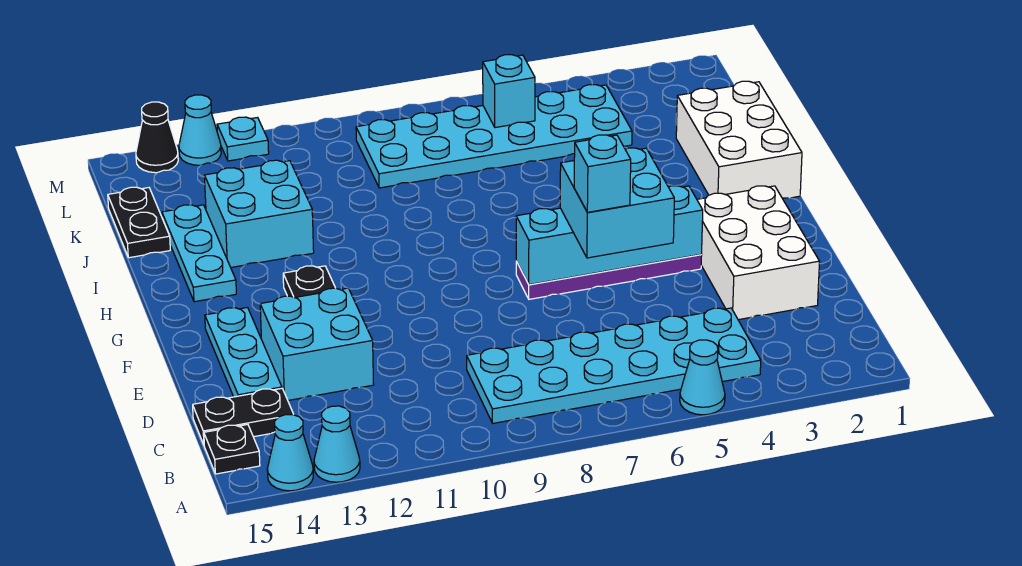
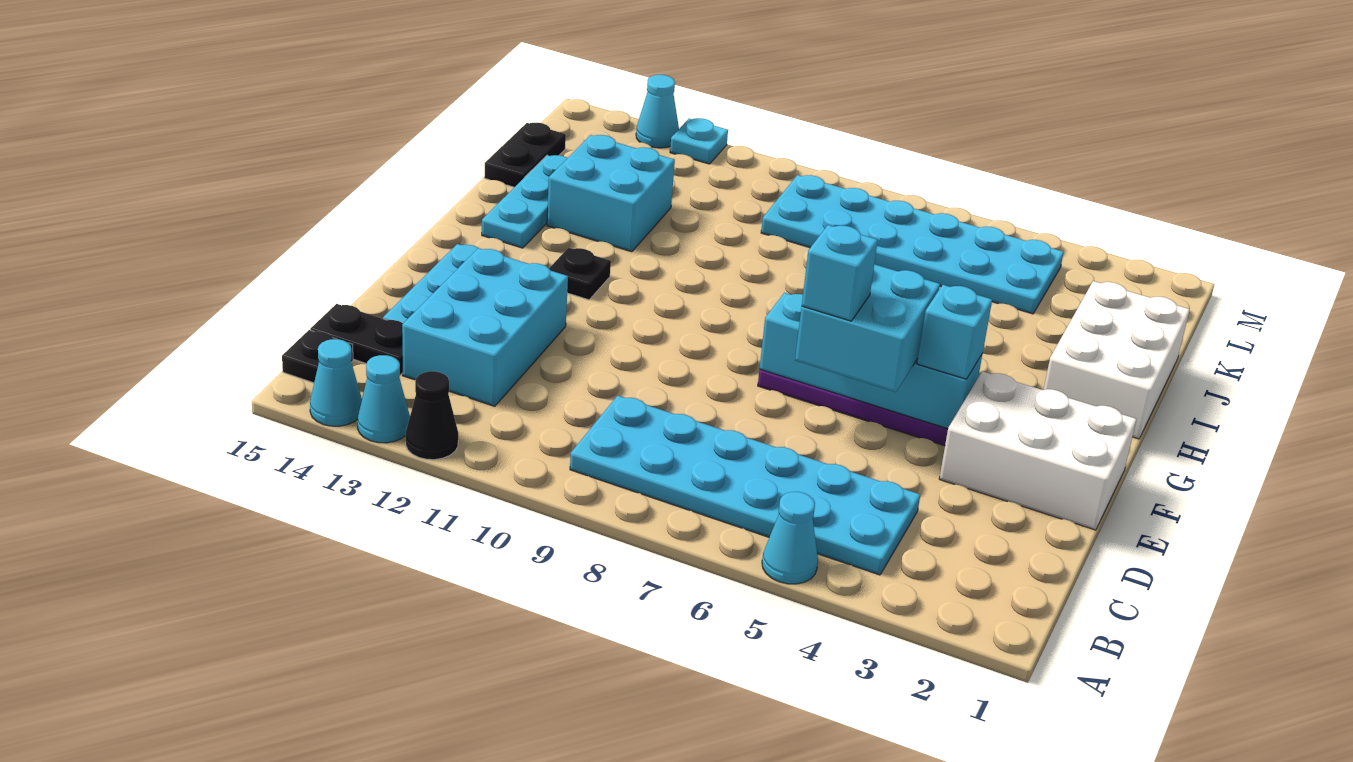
white brick D2:F3 level 1 -> white brick E1:F3 level 1
cyan brick D12:E13 level 1 -> cyan brick C12:E13 level 1
cyan brick L6 level 2 -> cyan brick F4 level 3
black cone M14 level 1 -> black cone A12 level 1

